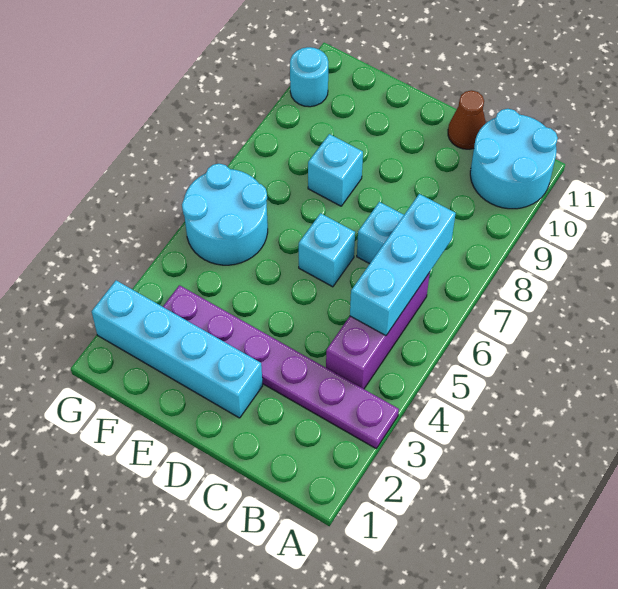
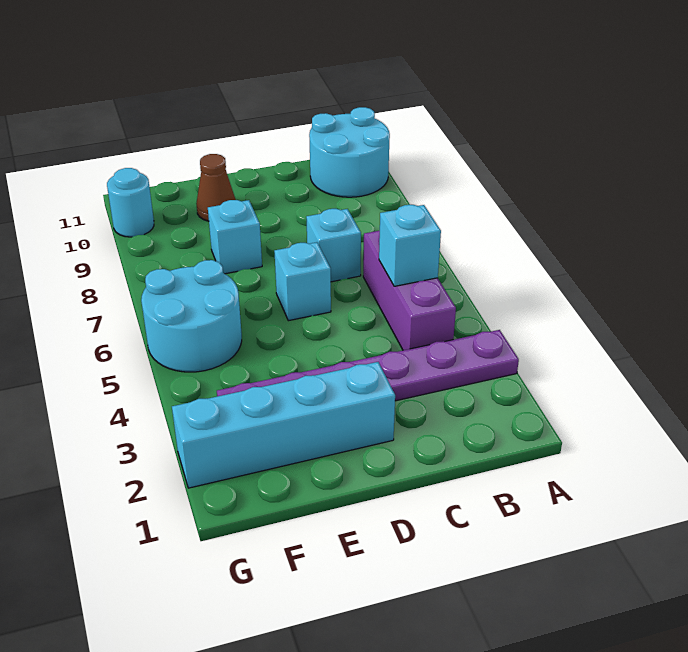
cyan brick B5:B7 level 2 -> cyan brick B5 level 2
brown cone C11 level 1 -> brown cone E10 level 1

